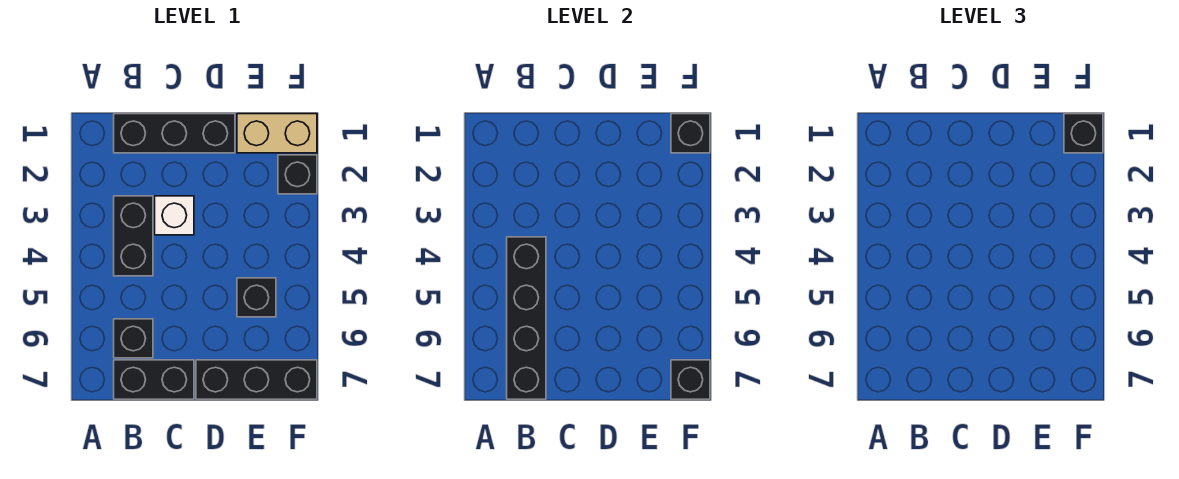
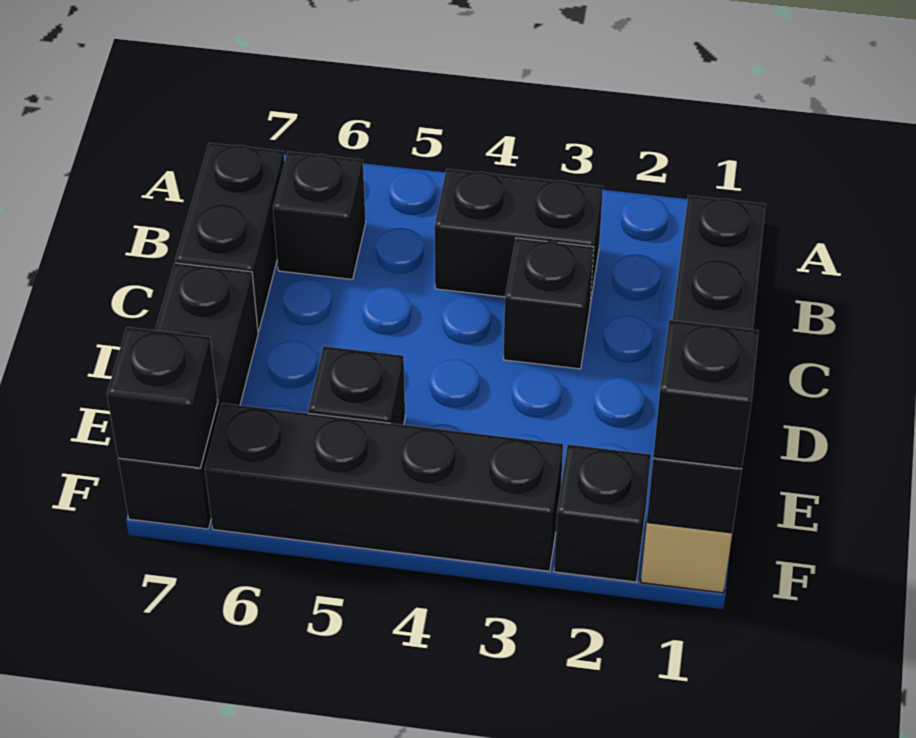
black brick B4:B7 level 2 -> black brick F3:F6 level 1
white brick C3 level 1 -> black brick C3 level 1

